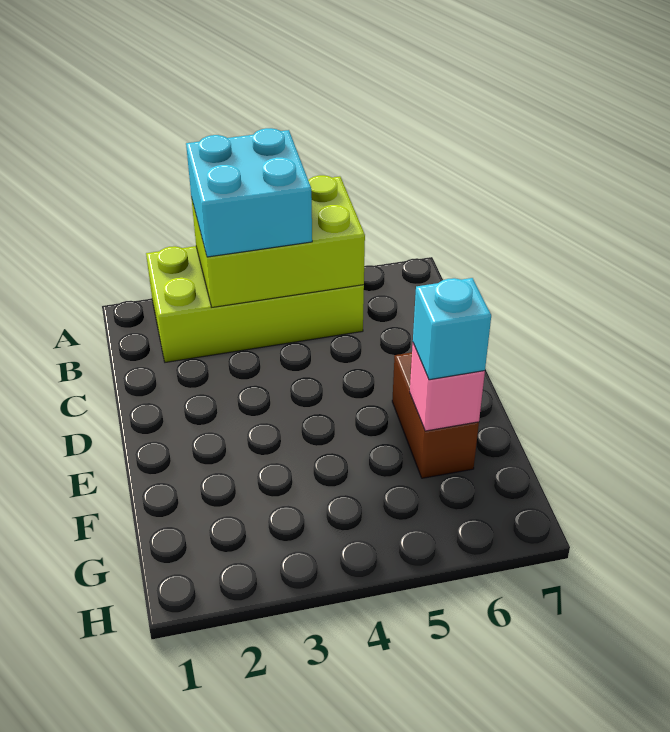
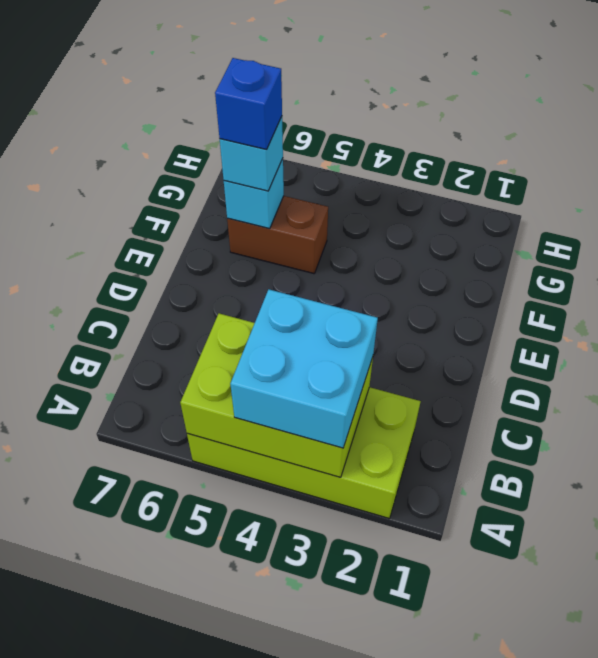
brown brick E6:F6 level 1 -> brown brick F5:F6 level 1
pink brick F6 level 2 -> cyan brick F6 level 2
none -> blue brick F6 level 4

